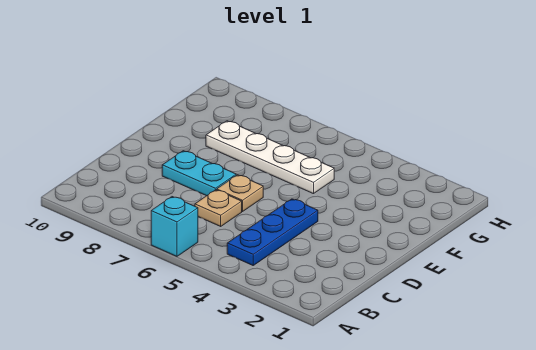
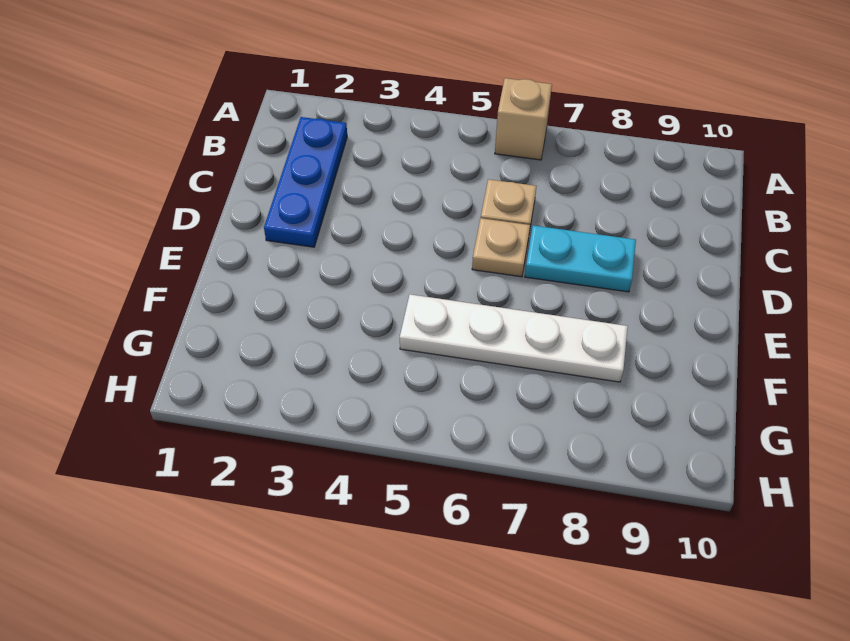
cyan brick A6 level 1 -> tan brick A6 level 1
blue plate B4:D4 level 1 -> blue plate B2:D2 level 1

